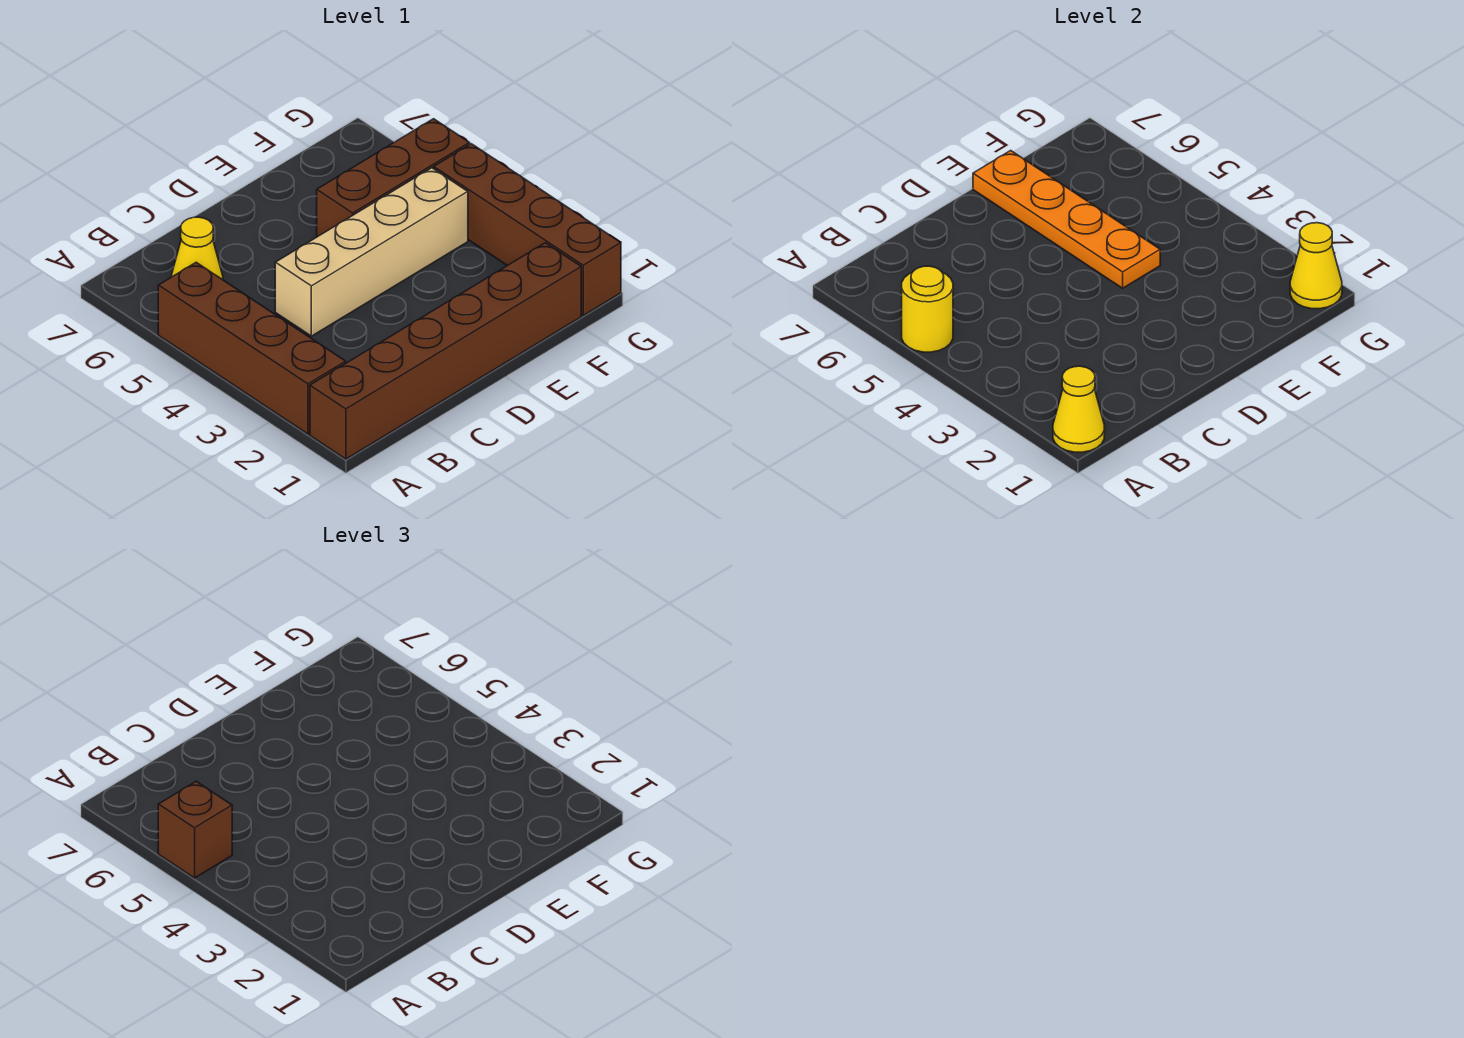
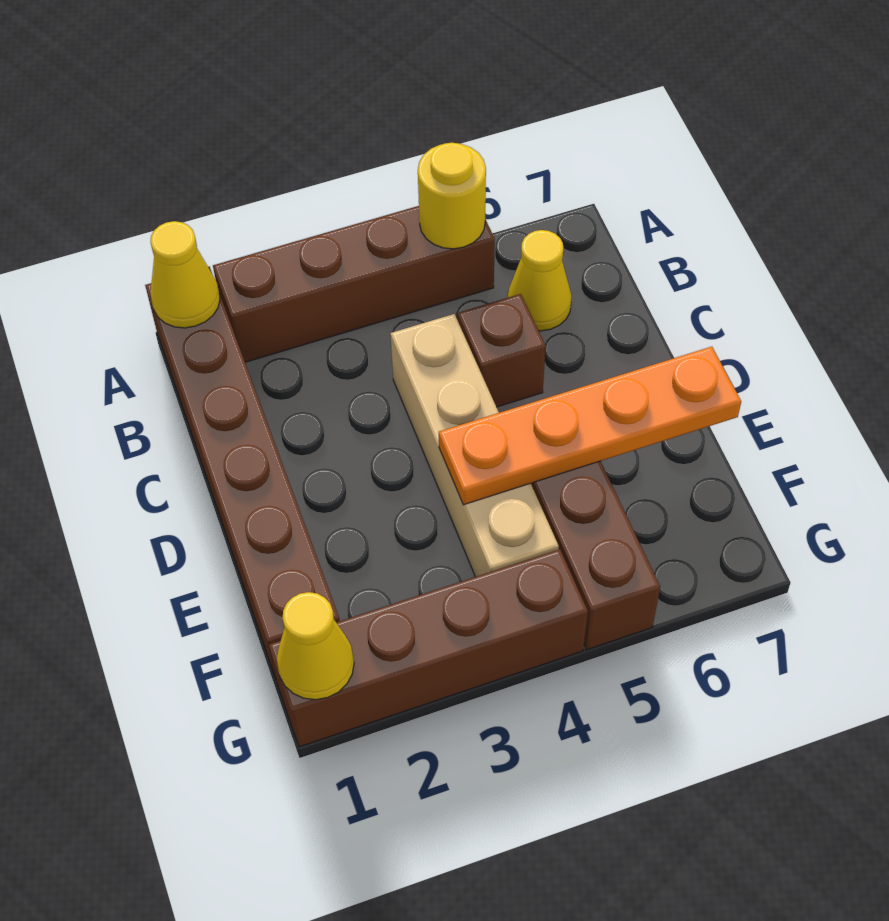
brown brick A5 level 3 -> brown brick C5 level 1

